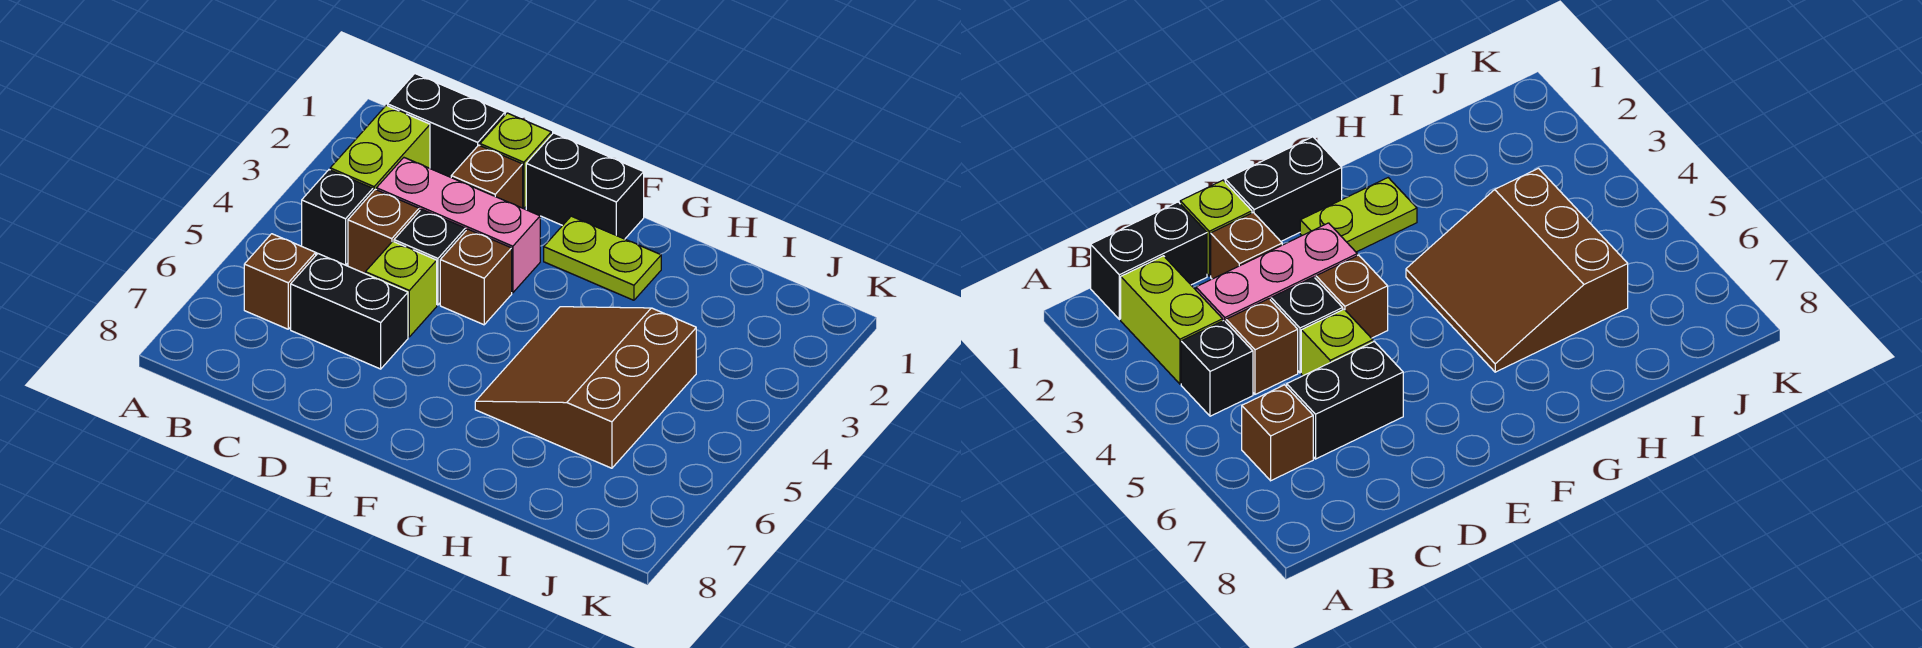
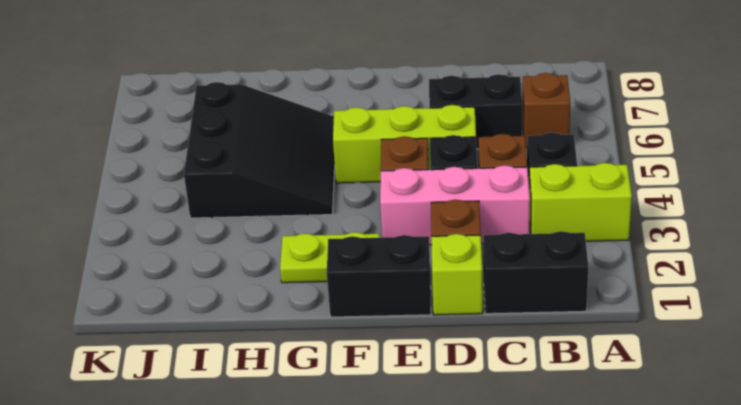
lime brick B2:B3 level 1 -> lime brick A3:B3 level 1
lime brick D5 level 1 -> lime brick D5:F5 level 1
brown slope G4:I6 level 1 top I -> black slope G4:I6 level 1 top I

